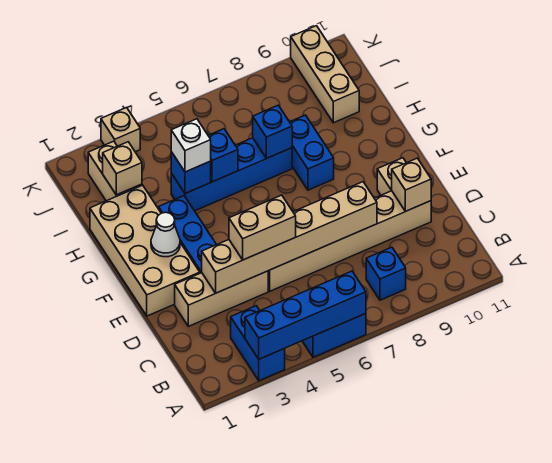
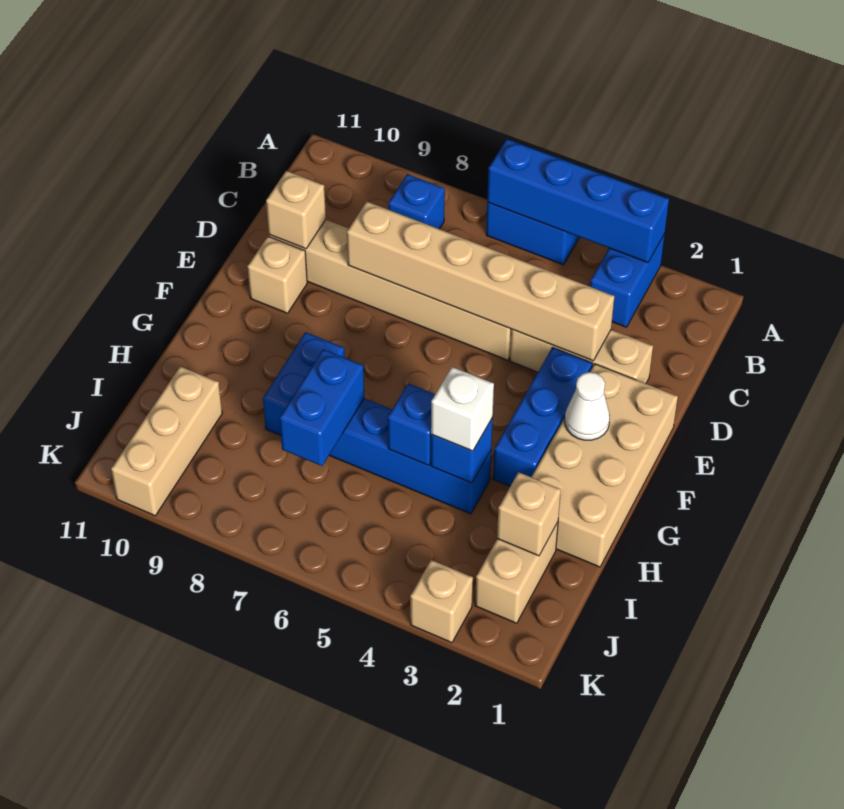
tan brick D4:D5 level 3 -> none
blue brick H7 level 2 -> blue brick H7:I7 level 2

